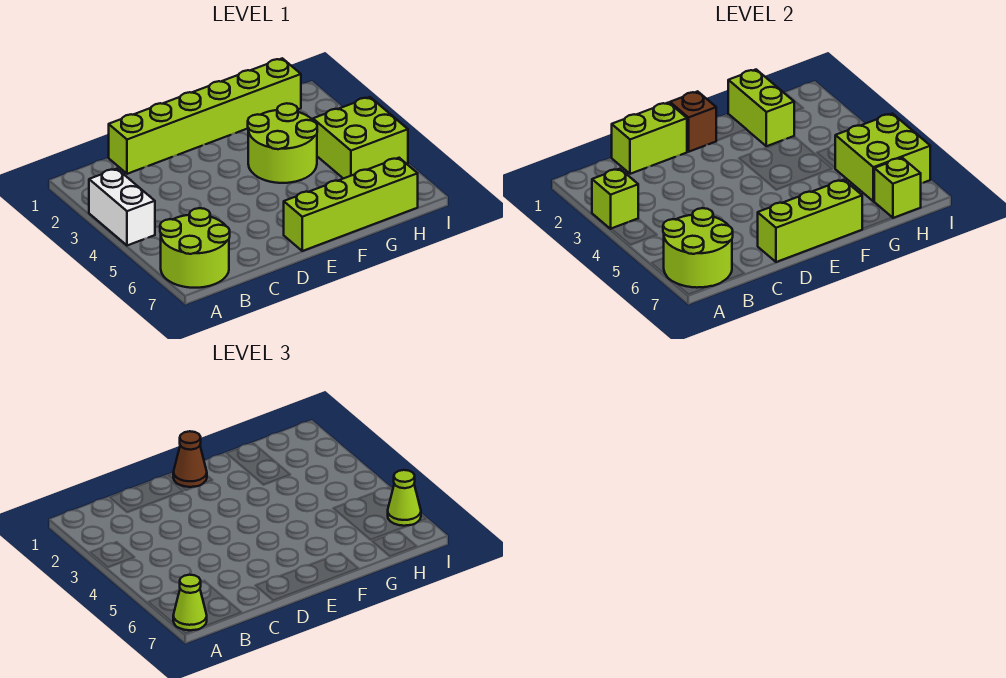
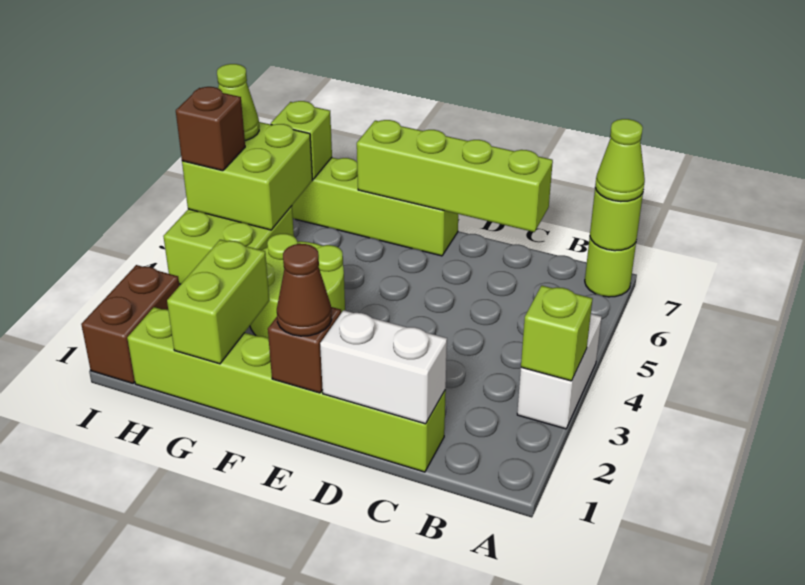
lime round brick A6:B7 level 1 -> lime round brick A7 level 1
lime round brick A6:B7 level 2 -> lime round brick A7 level 2
lime brick C1:D1 level 2 -> white brick C1:D1 level 2
lime brick D7:F7 level 2 -> lime brick C7:F7 level 2
none -> brown brick I1:I2 level 1
none -> brown brick I5 level 3

